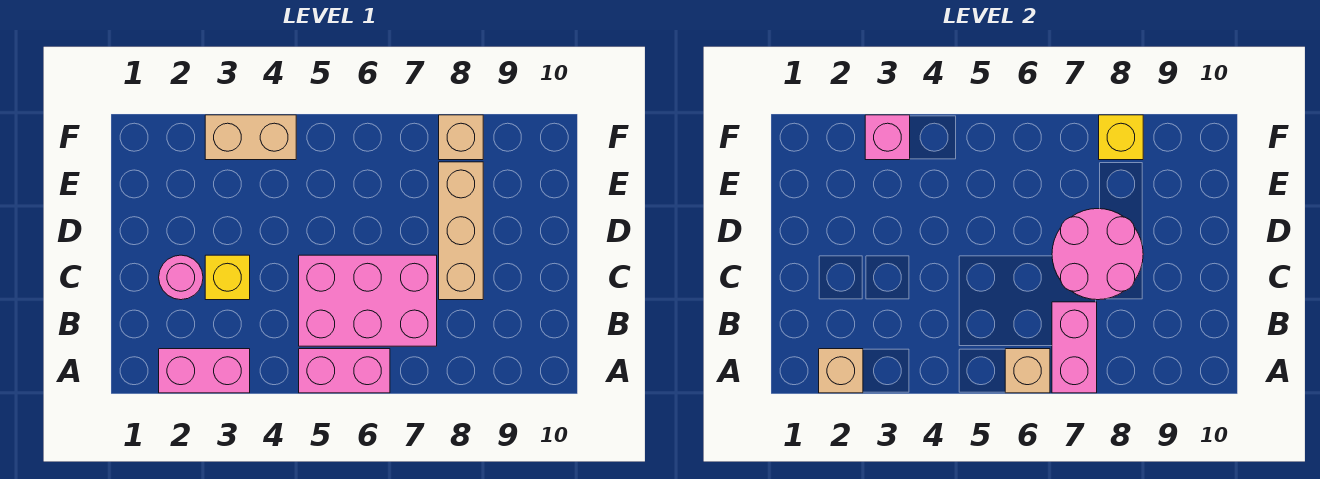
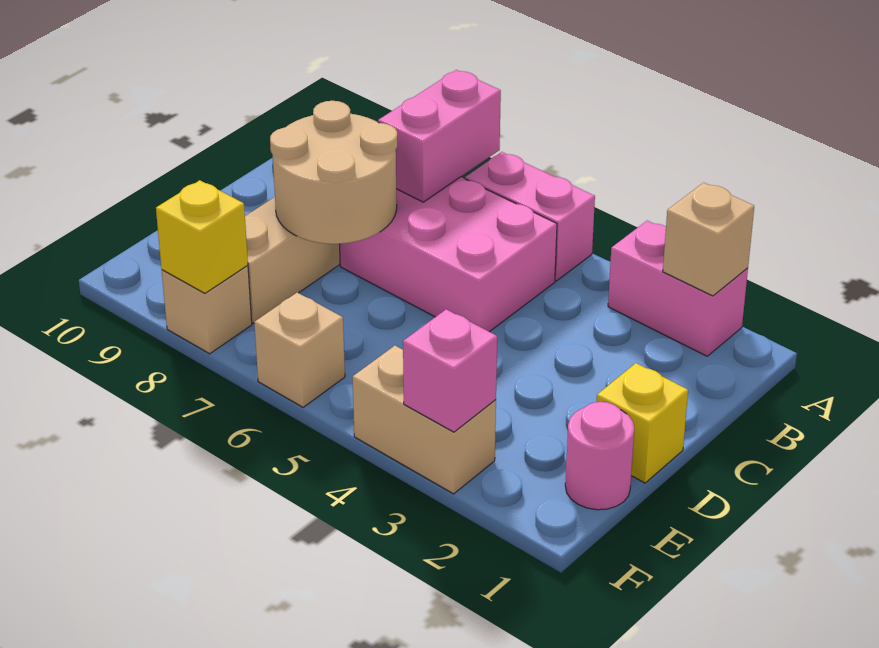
tan brick A6 level 2 -> tan brick F6 level 1
pink round brick C2 level 1 -> pink round brick E1 level 1
yellow brick C3 level 1 -> yellow brick D1 level 1
pink round brick C7:D8 level 2 -> tan round brick C7:D8 level 2

